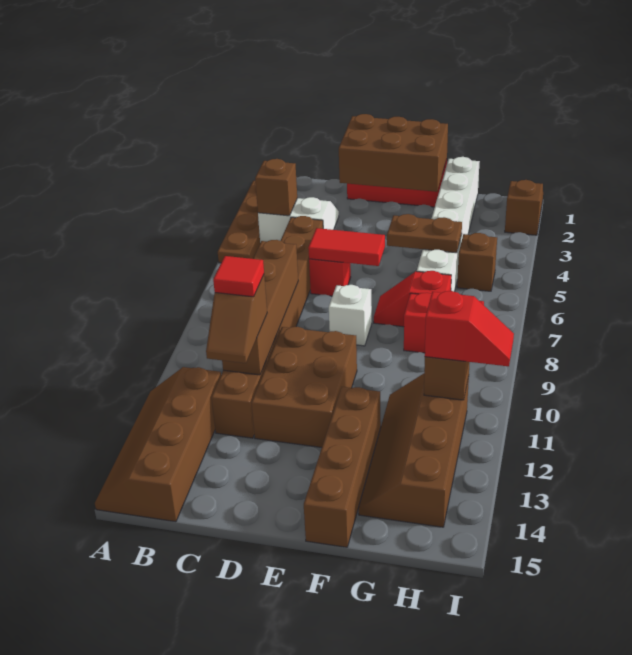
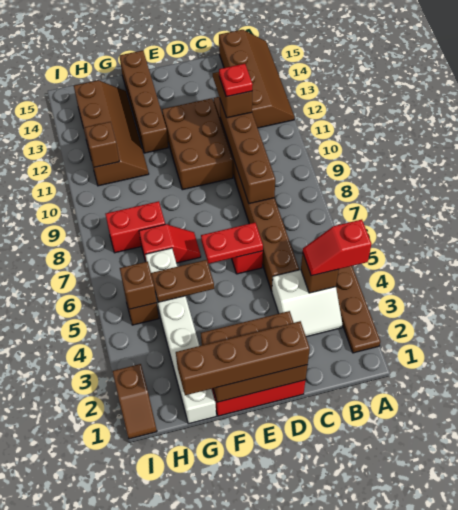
red tile C11 level 4 -> red plate C11 level 4
none -> brown brick D1:G1 level 3
red tile D6:E6 level 2 -> red plate D6:E6 level 2
white brick E8 level 1 -> none
none -> brown brick H5 level 2
red slope H11:I11 level 3 top H -> red slope A4:B4 level 3 top A

